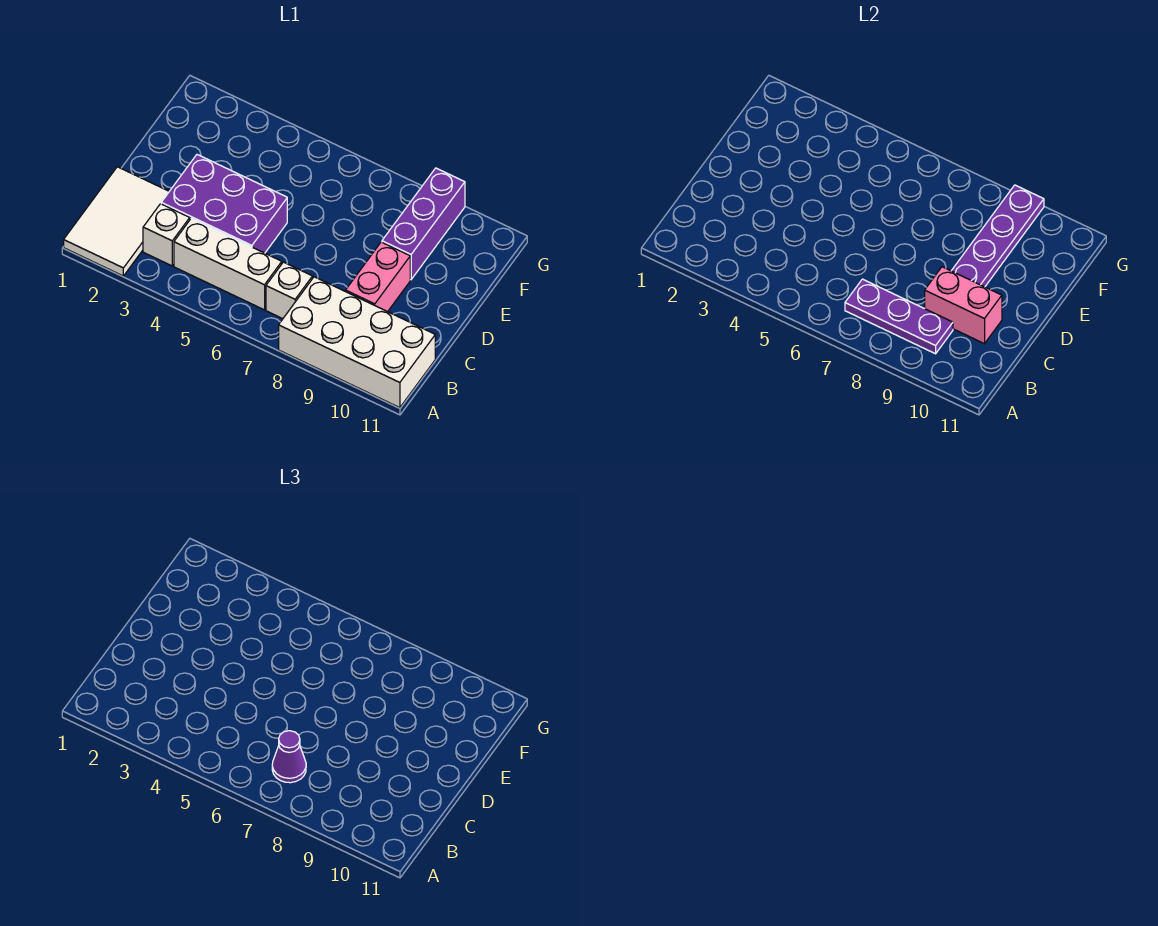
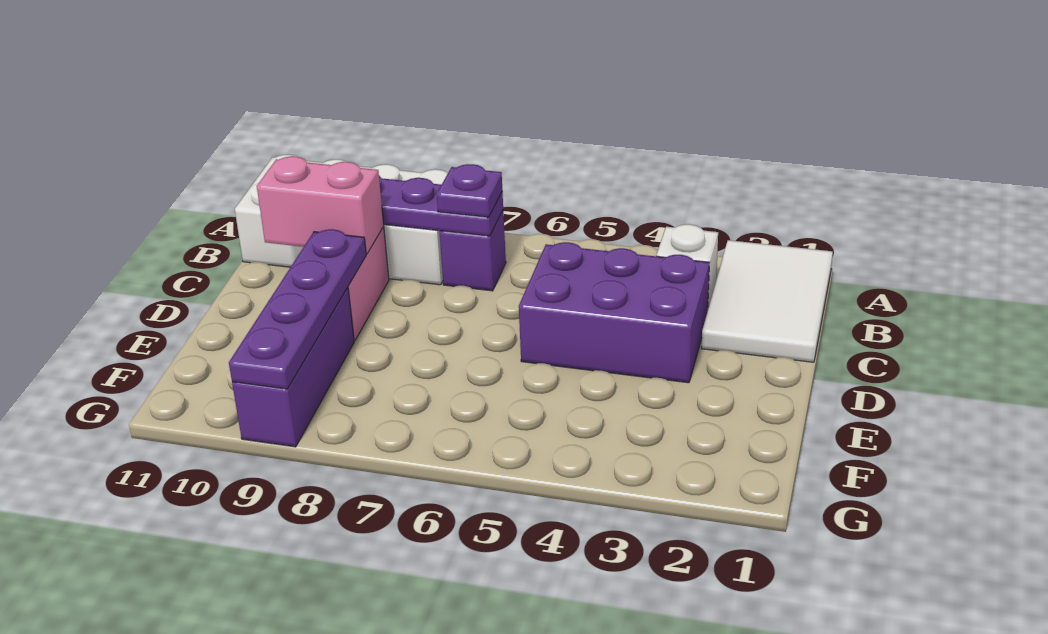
white brick B4:B6 level 1 -> none
white brick B7 level 1 -> purple brick B7 level 1
purple cone B7 level 3 -> purple plate B7 level 3

